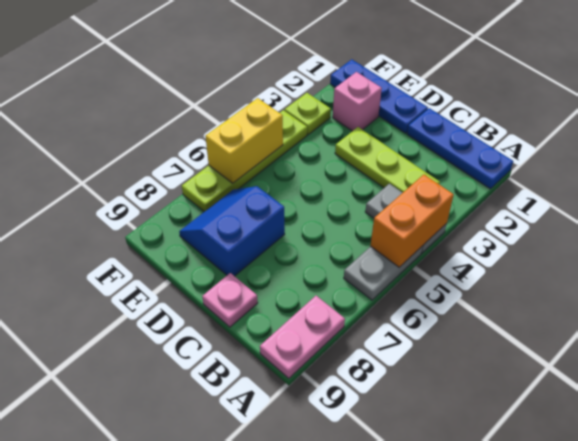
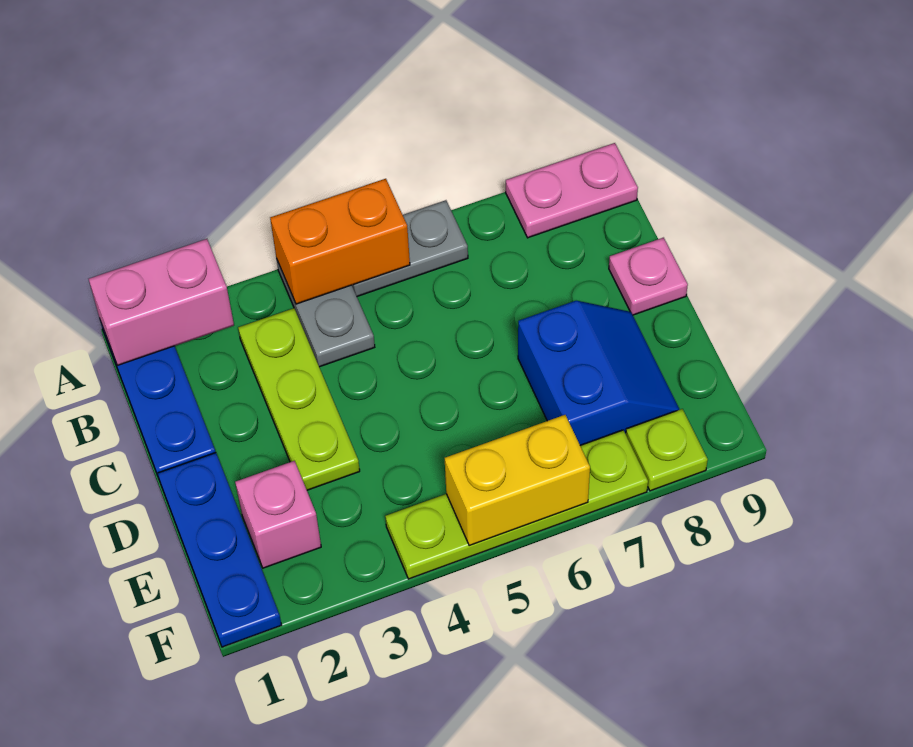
none -> pink brick A1:A2 level 2
blue slope D7:E8 level 1 top D -> blue slope D7:E8 level 1 top 7
lime plate F3 level 1 -> lime plate F8 level 1

